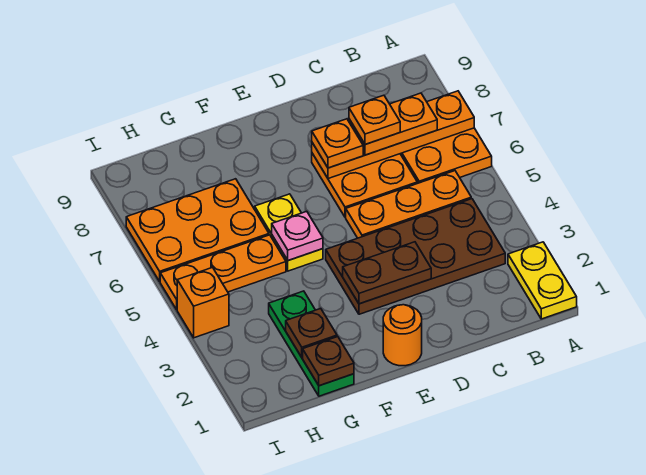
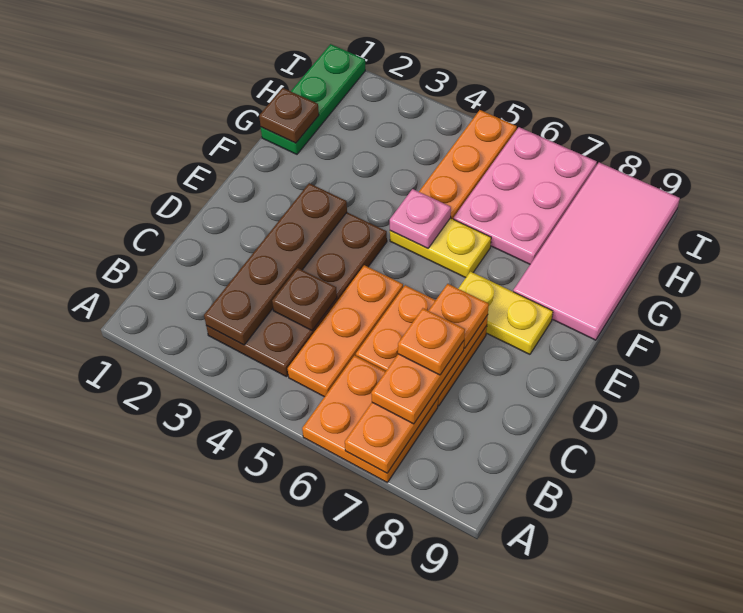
yellow plate A1:A2 level 1 -> yellow plate E7:E8 level 1
brown plate D3:E3 level 2 -> brown plate B3:E3 level 2
orange round brick E1 level 1 -> none
none -> pink tile F8:I9 level 1
green plate G1:G3 level 1 -> green plate G1:I1 level 1
brown plate G2 level 2 -> brown plate C4 level 2
orange plate G6:I7 level 1 -> pink plate G6:I7 level 1
orange brick I4 level 1 -> none

